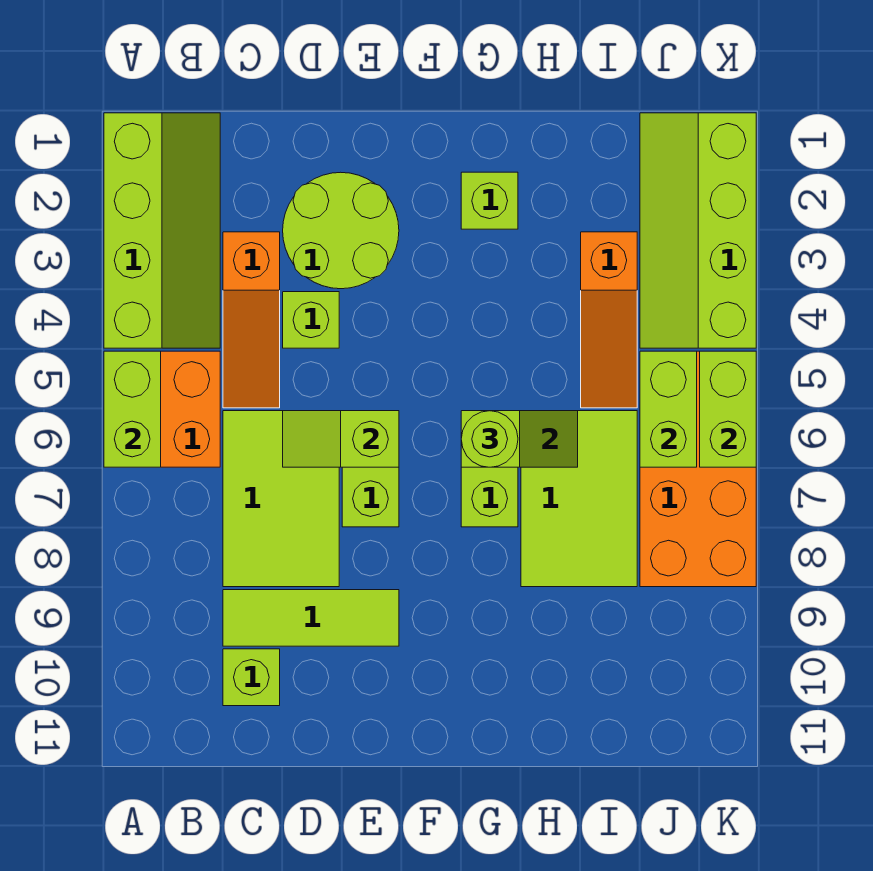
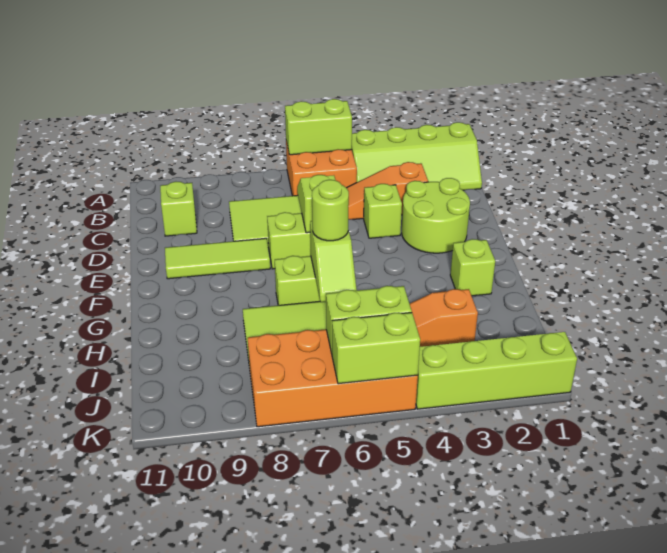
lime tile C9:E9 level 1 -> lime tile E8:E10 level 1

